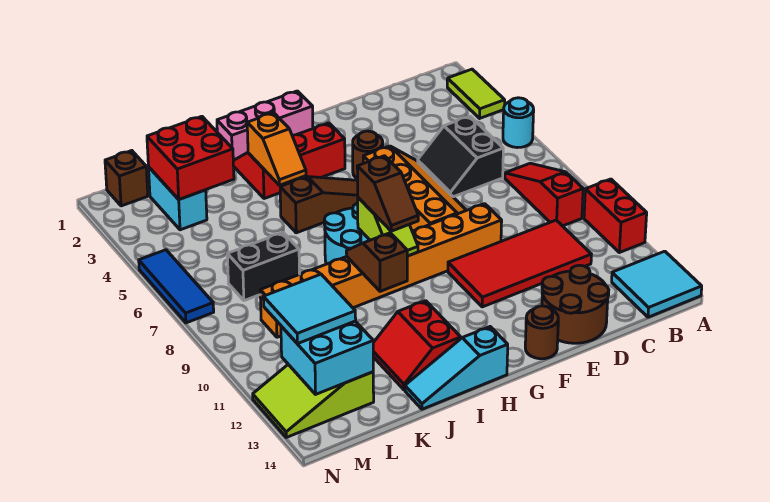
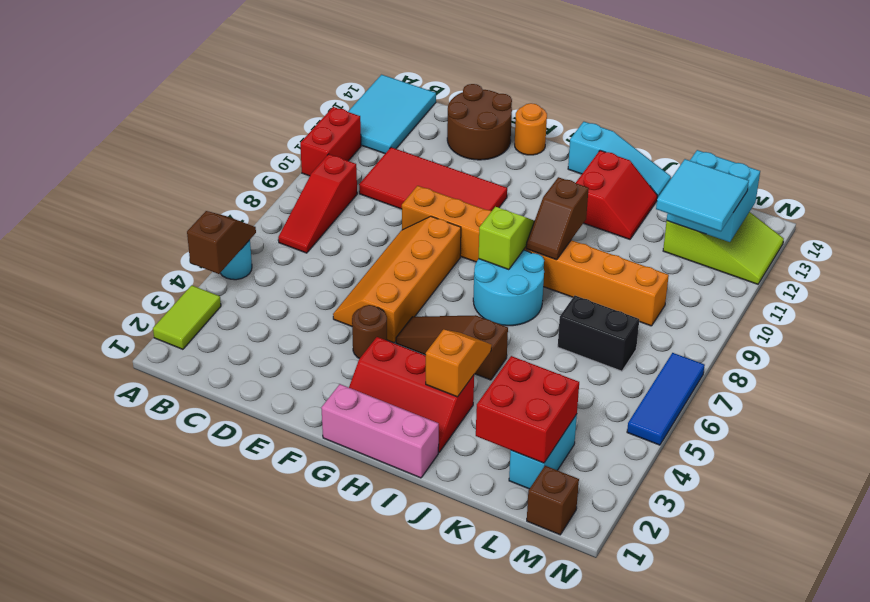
cyan tile A13:B14 level 1 -> cyan tile A12:B14 level 1
black slope C5:D6 level 1 top C -> none
brown round brick F14 level 1 -> orange round brick F14 level 1
brown slope H8:H9 level 3 top 8 -> brown slope A4:A5 level 2 top 4

